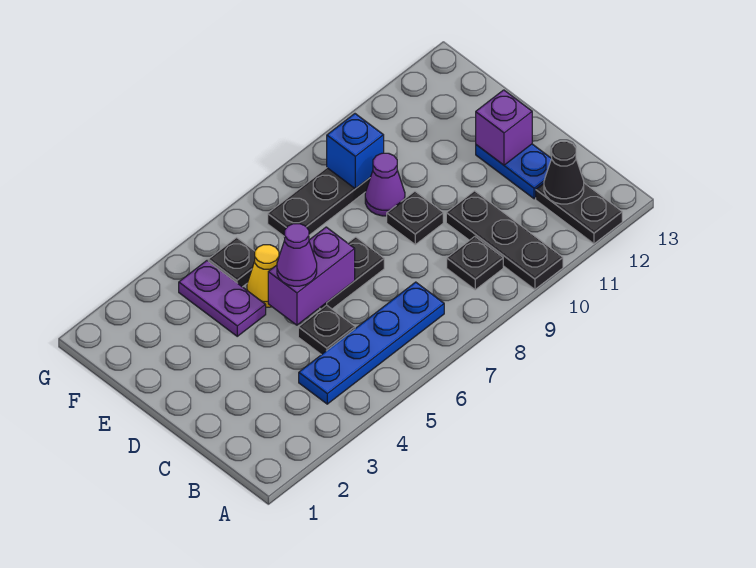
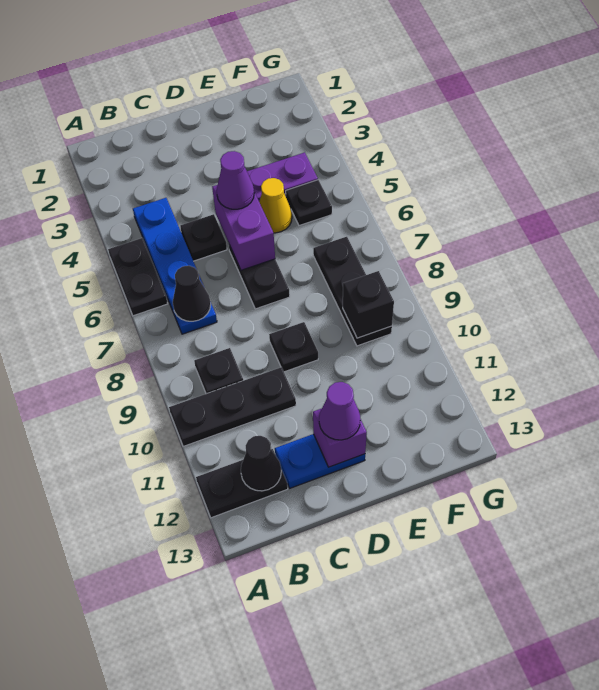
none -> black plate A5:A6 level 1
none -> black cone B7 level 2
purple cone E9 level 1 -> purple cone D12 level 3
blue brick F9 level 2 -> black brick F9 level 2

